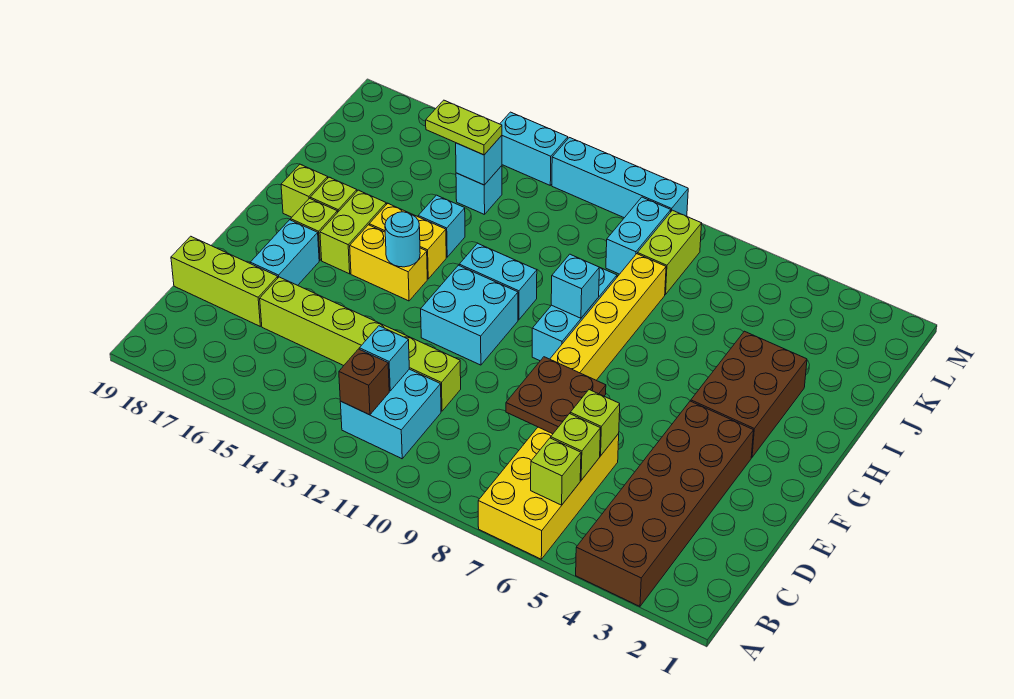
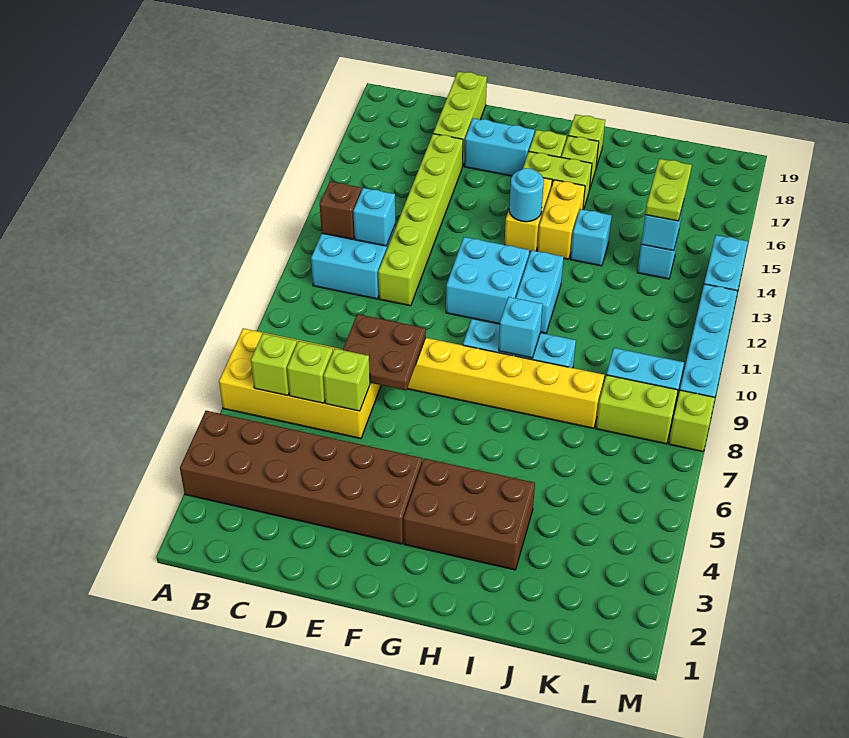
none -> lime brick M8 level 1

